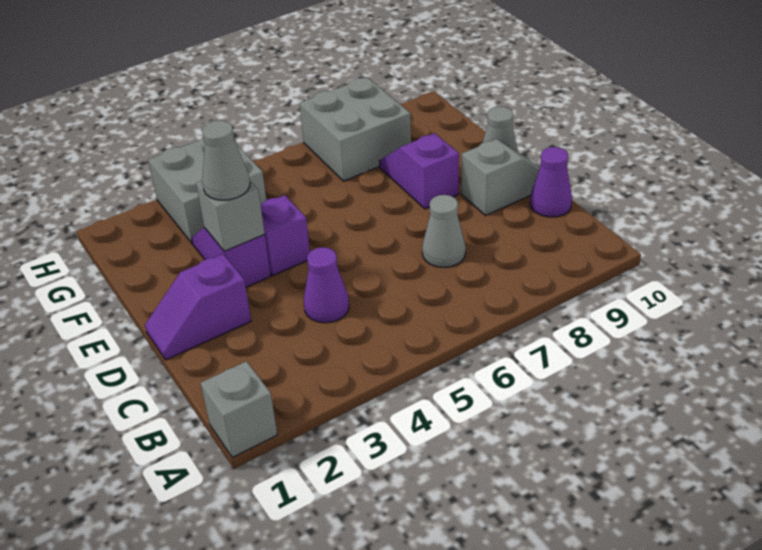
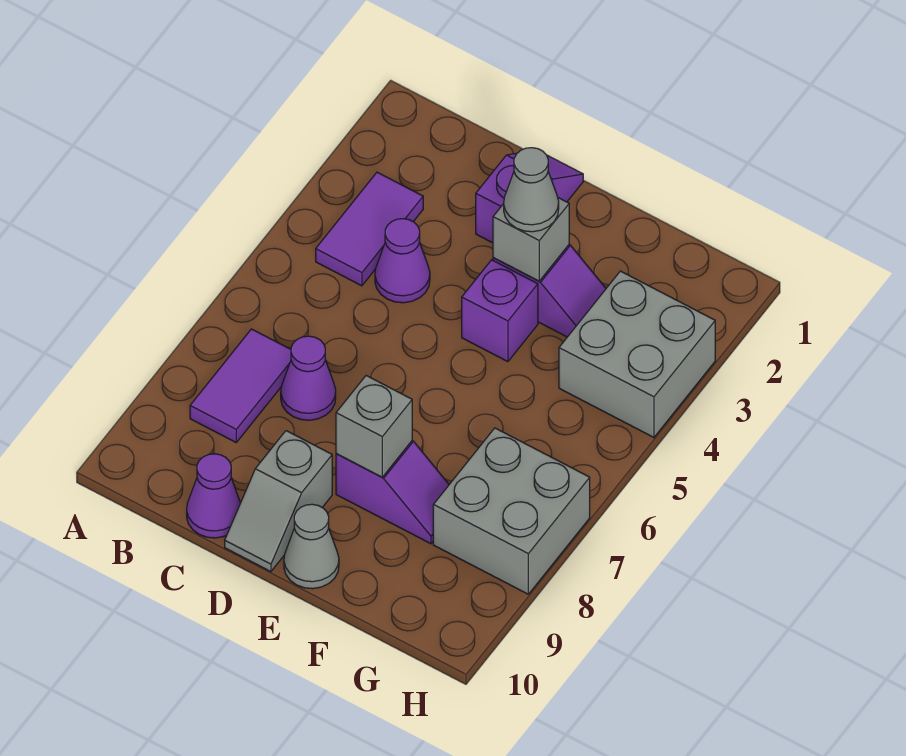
grey brick A1 level 1 -> grey brick E8 level 2
none -> purple tile B3:B4 level 1
none -> purple tile B7:B8 level 1
grey cone C7 level 1 -> purple cone C7 level 1

